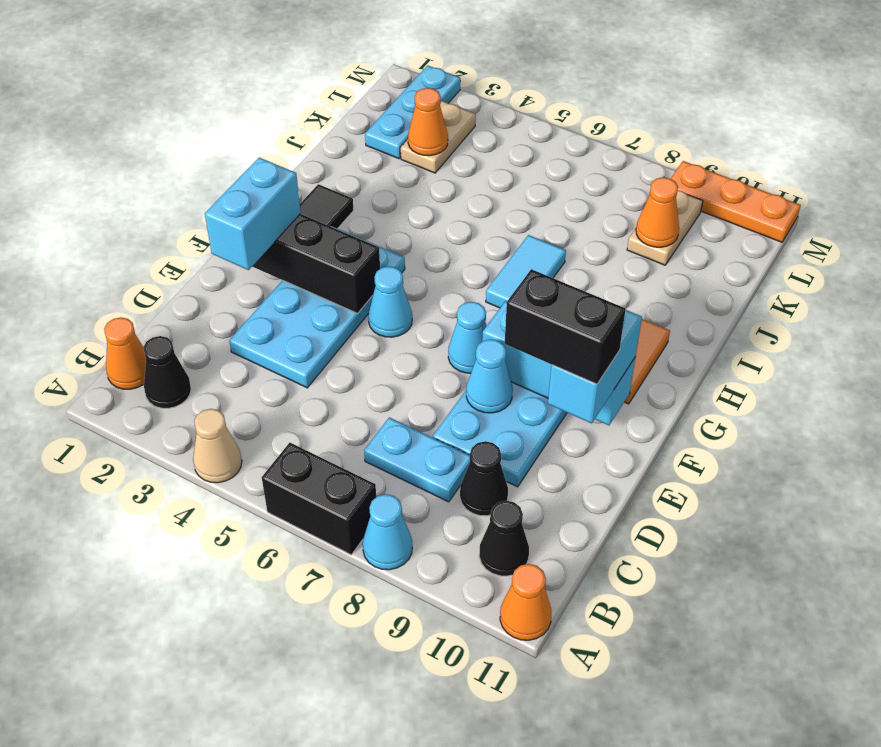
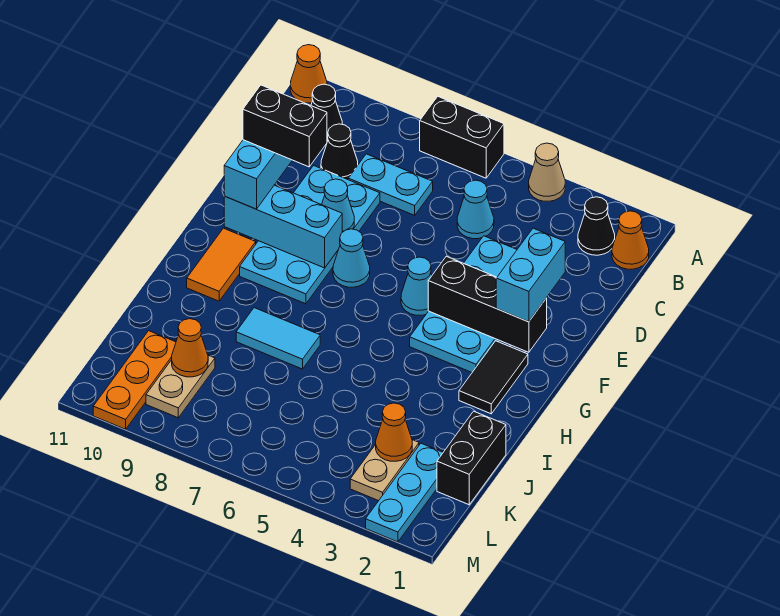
cyan cone A8 level 1 -> cyan cone C5 level 1
cyan tile H7:I7 level 1 -> cyan tile I7:I8 level 1
none -> black brick J1:K1 level 1
orange plate M9:M11 level 1 -> orange plate K10:M10 level 1

